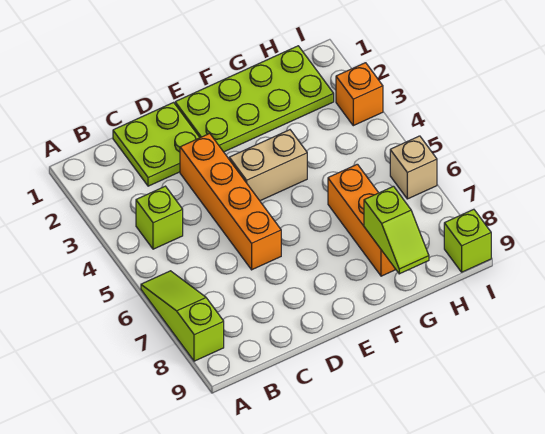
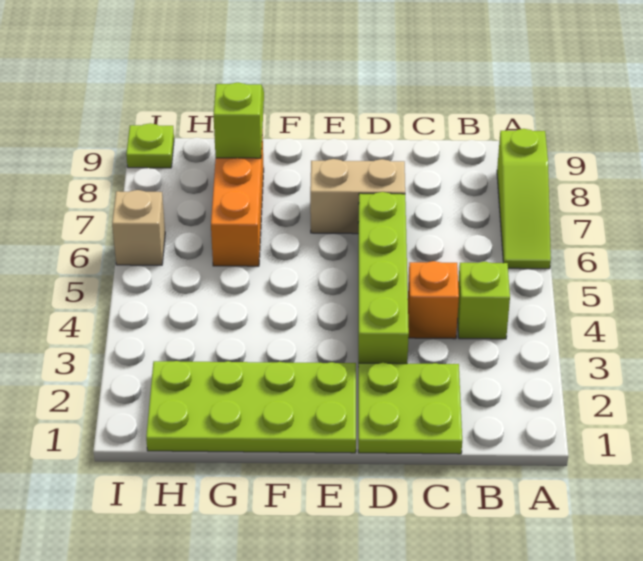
orange brick D3:D6 level 1 -> lime brick D3:D6 level 1
tan brick E4:F4 level 1 -> tan brick D7:E7 level 1
orange brick I3 level 1 -> orange brick C4 level 1
lime brick I9 level 1 -> lime plate I9 level 1

